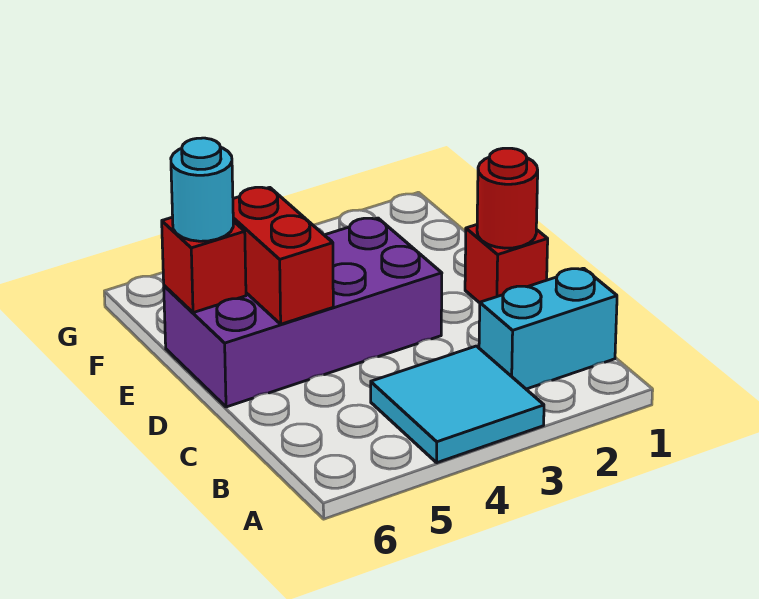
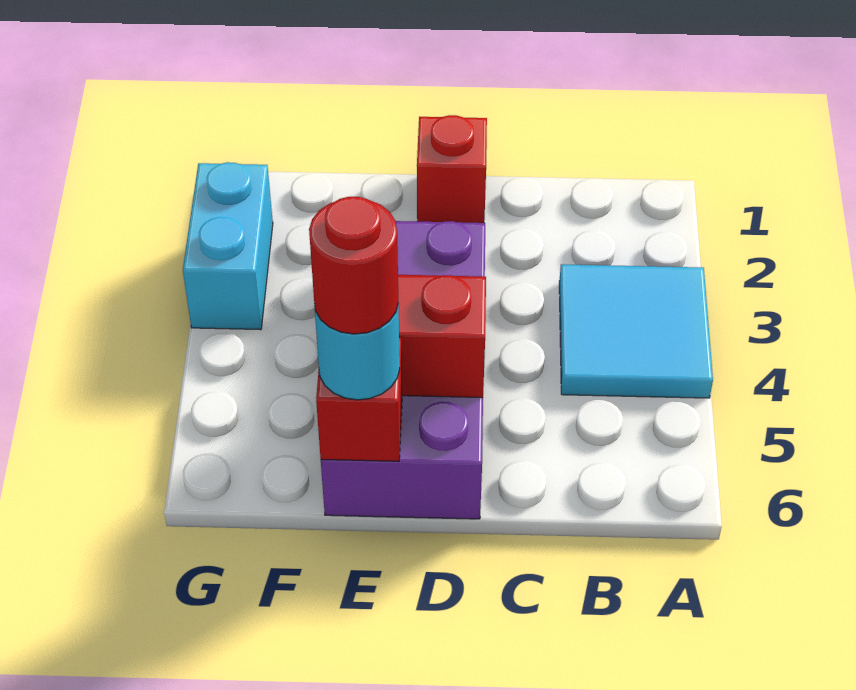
cyan brick B1:B2 level 1 -> cyan brick G2:G3 level 1
red round brick D1 level 2 -> red round brick E6 level 4

